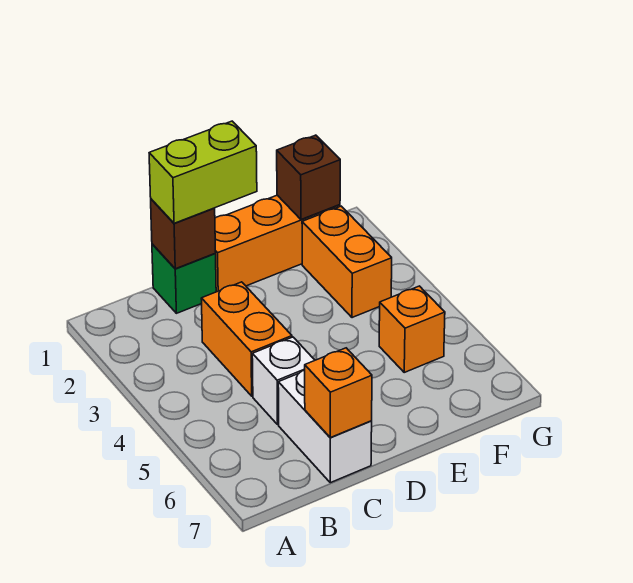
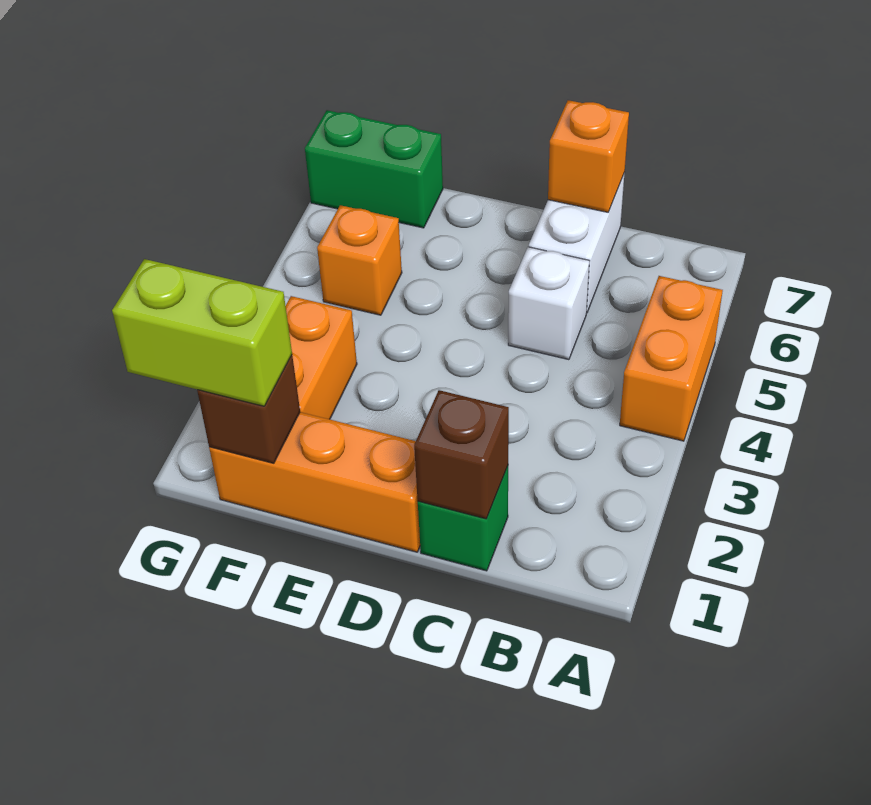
lime brick C1:D1 level 3 -> lime brick F1:G1 level 3
orange brick C3:C4 level 1 -> orange brick A4:A5 level 1
none -> green brick F7:G7 level 1

